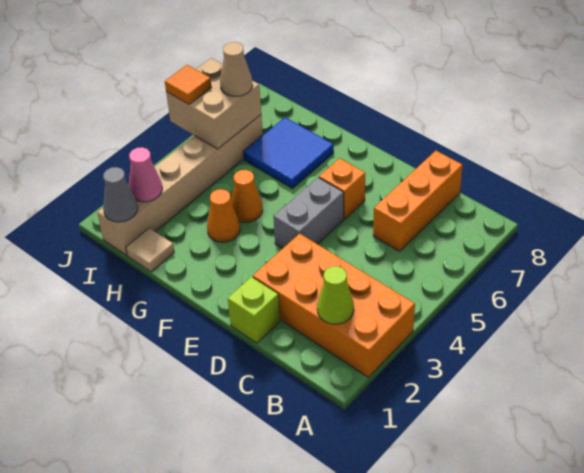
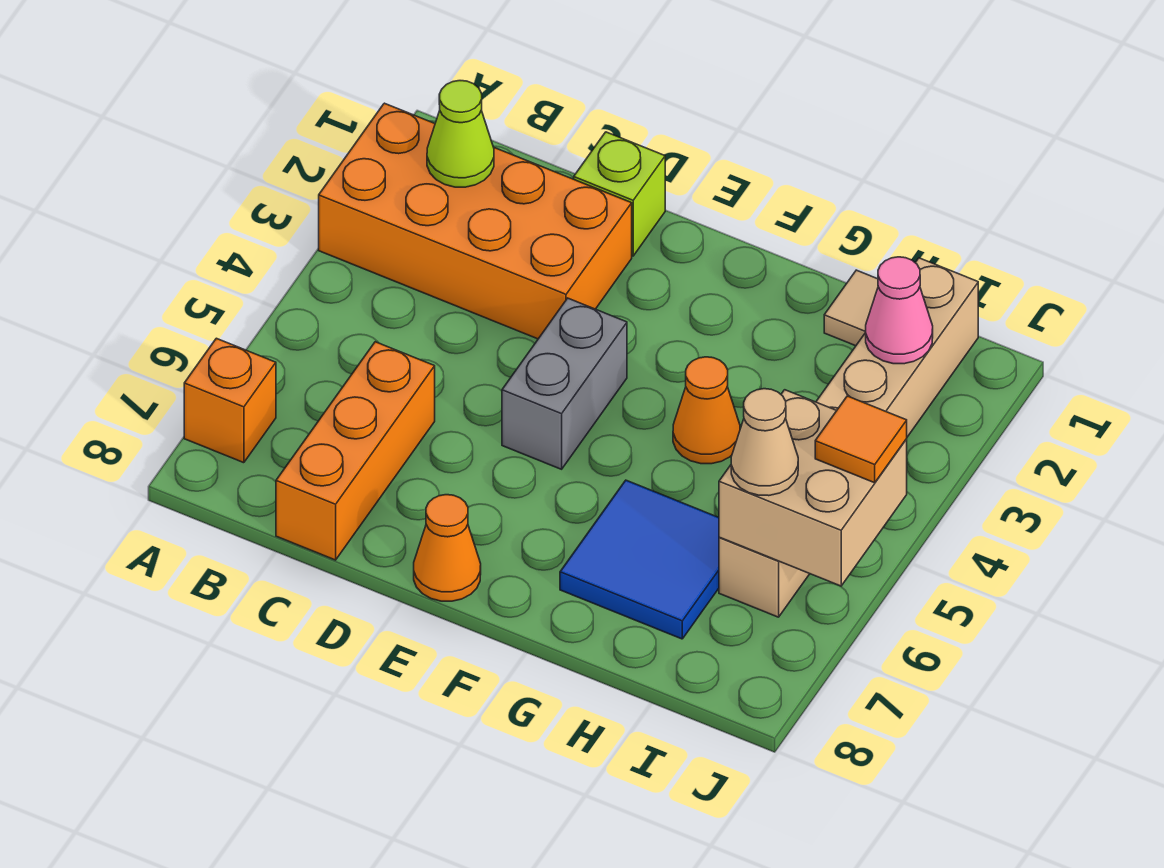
orange brick E6 level 1 -> orange brick A7 level 1
orange cone G3 level 1 -> orange cone E8 level 1
grey cone I1 level 2 -> none

